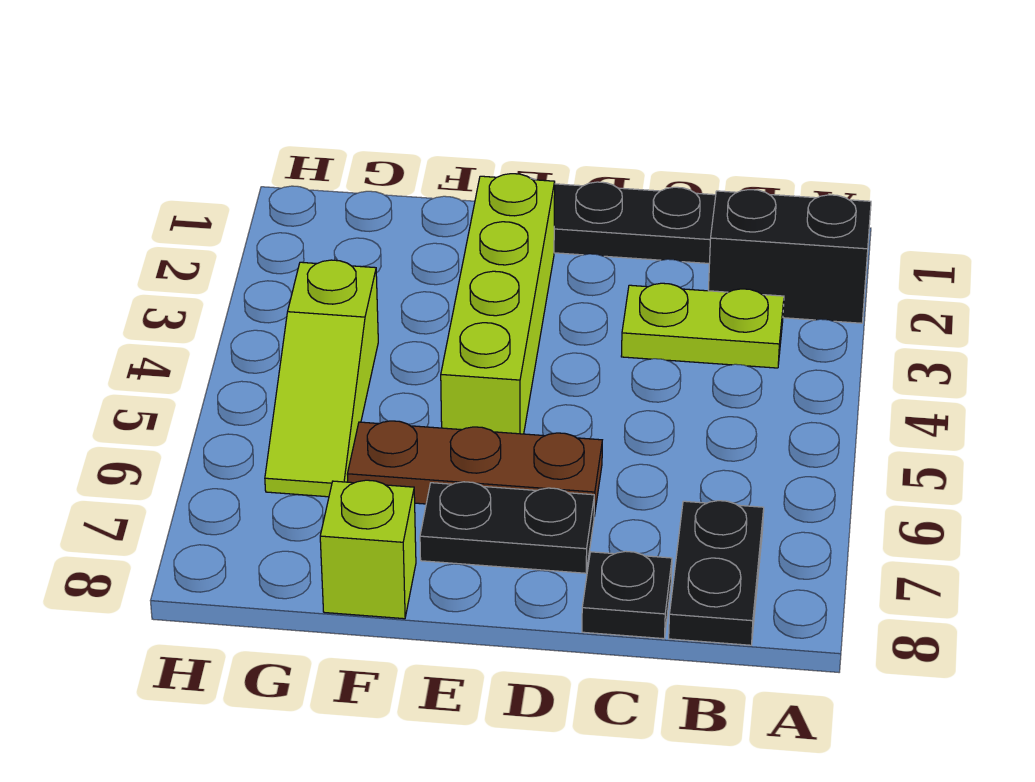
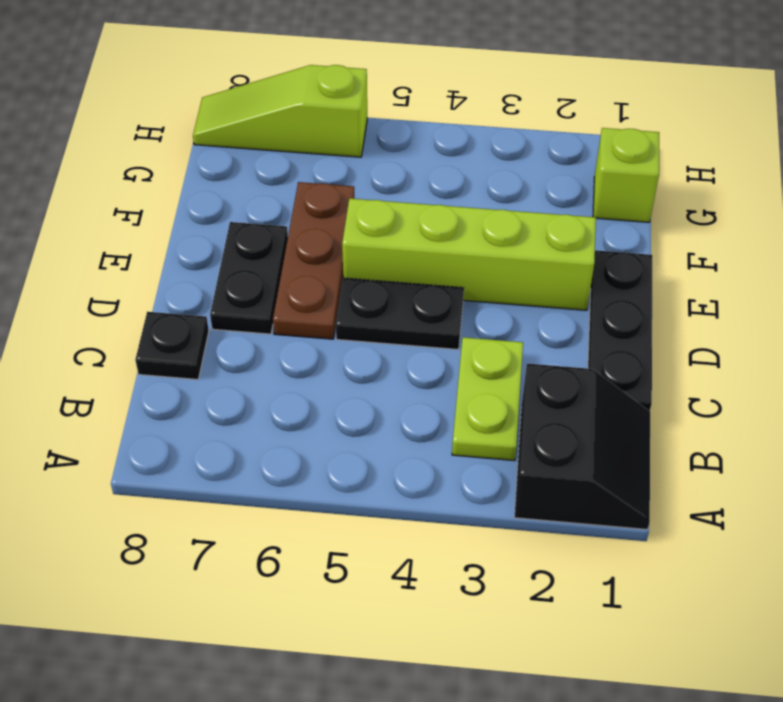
black plate B7:B8 level 1 -> black plate D4:D5 level 1
lime brick F8 level 1 -> lime brick G1 level 1
lime slope G4:G6 level 1 top 4 -> lime slope H6:H8 level 1 top 6

